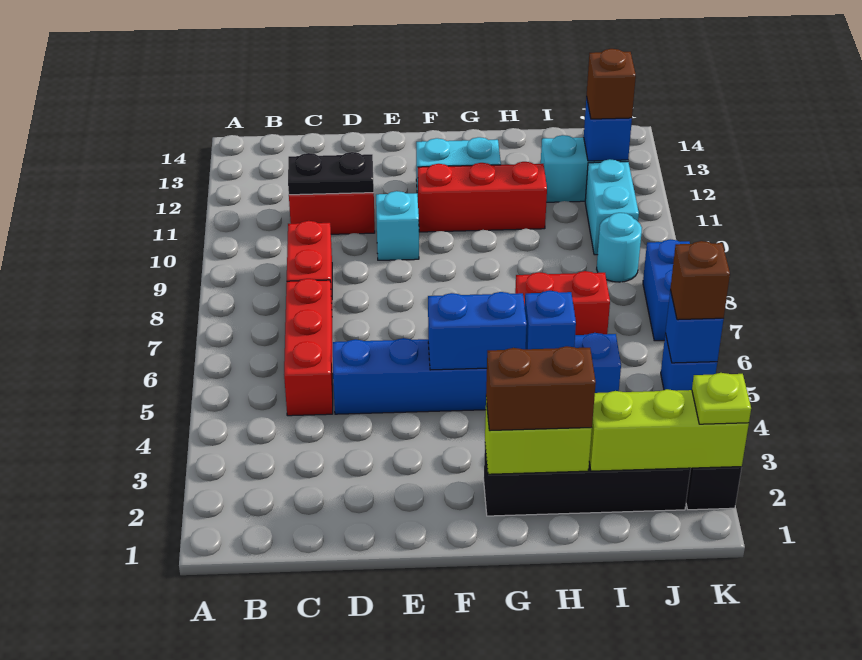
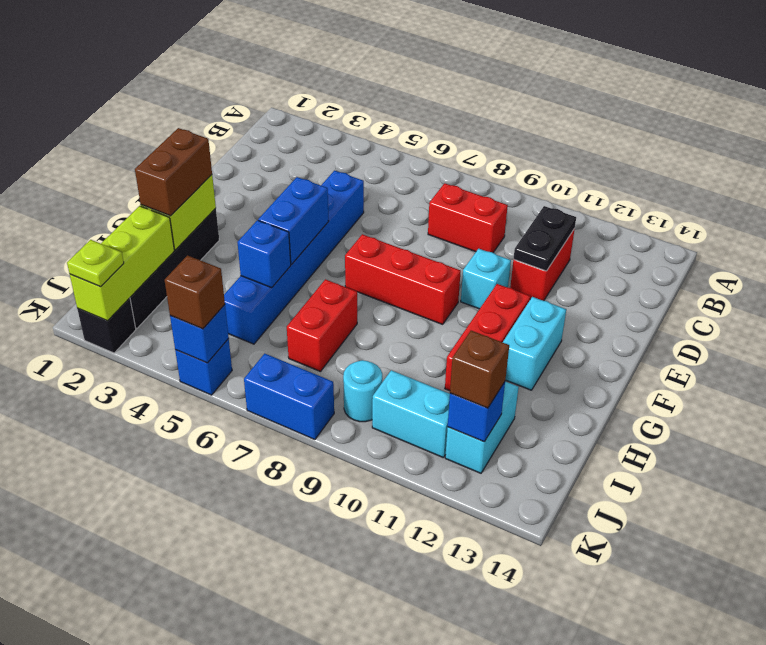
red brick C5:C7 level 1 -> red brick F7:F9 level 1

